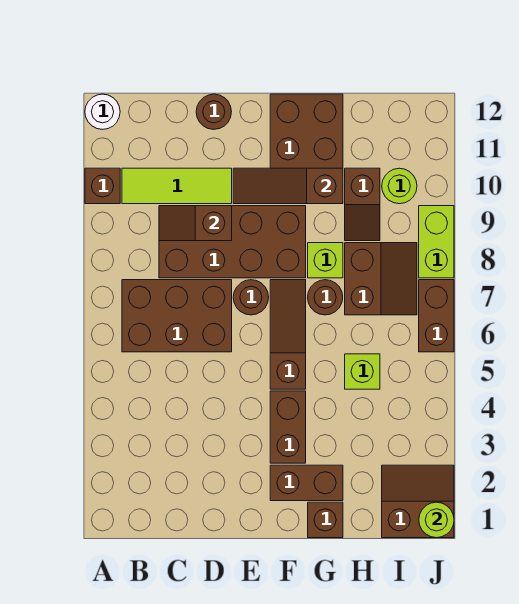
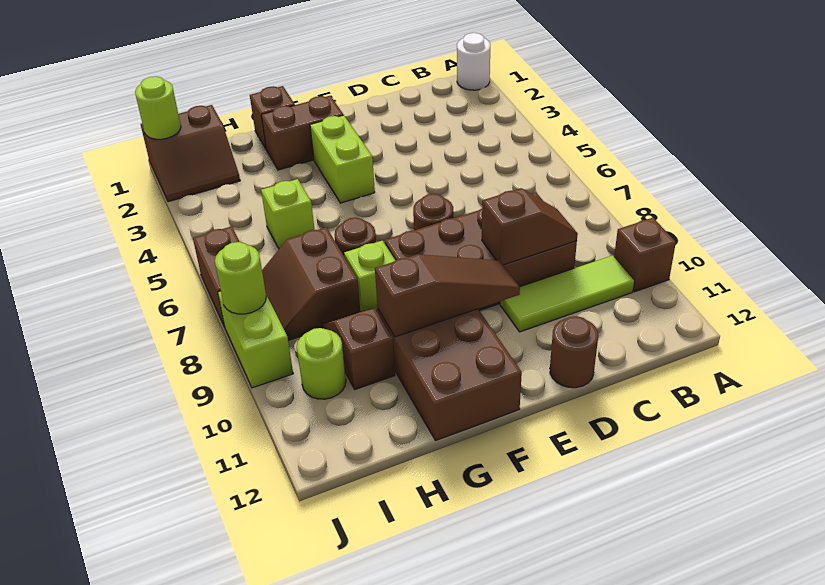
white round brick A12 level 1 -> white round brick A1 level 1
brown brick B6:D7 level 1 -> none
brown brick F3:F4 level 1 -> lime brick F3:F4 level 1
brown slope F5:F7 level 1 top 5 -> none
none -> lime round brick J8 level 2

